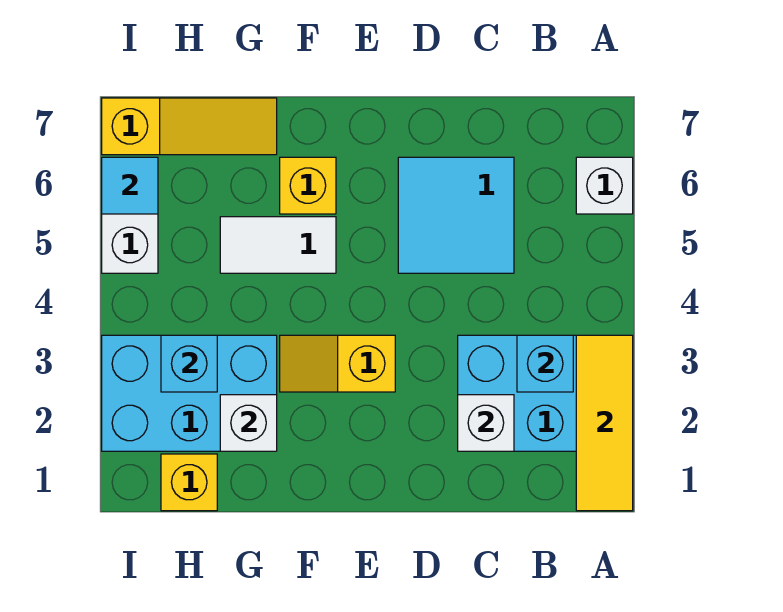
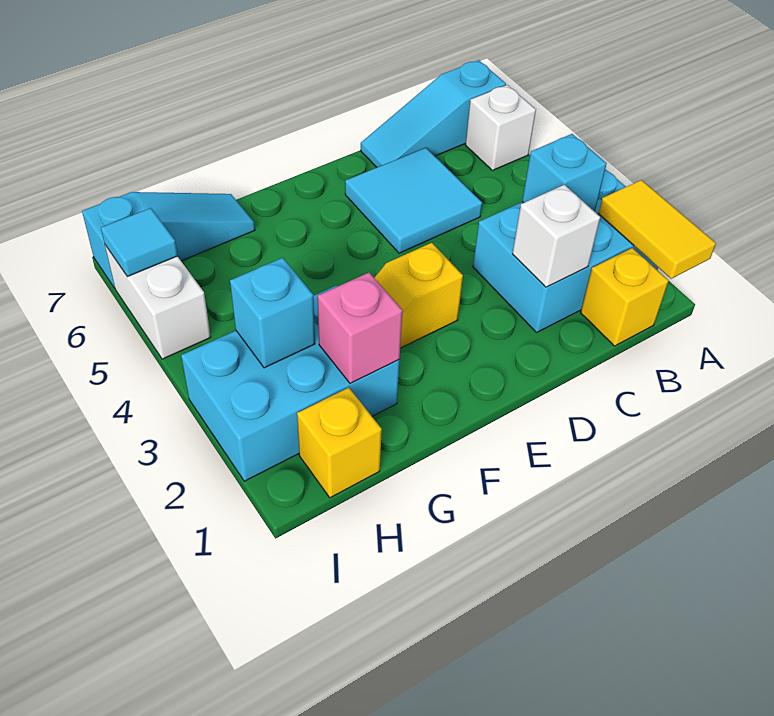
yellow tile A1:A3 level 2 -> yellow tile A1:A2 level 2
none -> cyan slope A7:C7 level 1 top A
white tile F5:G5 level 1 -> none
yellow brick F6 level 1 -> yellow brick B1 level 1
white brick G2 level 2 -> pink brick G2 level 2
yellow slope G7:I7 level 1 top I -> cyan slope G7:I7 level 1 top I

